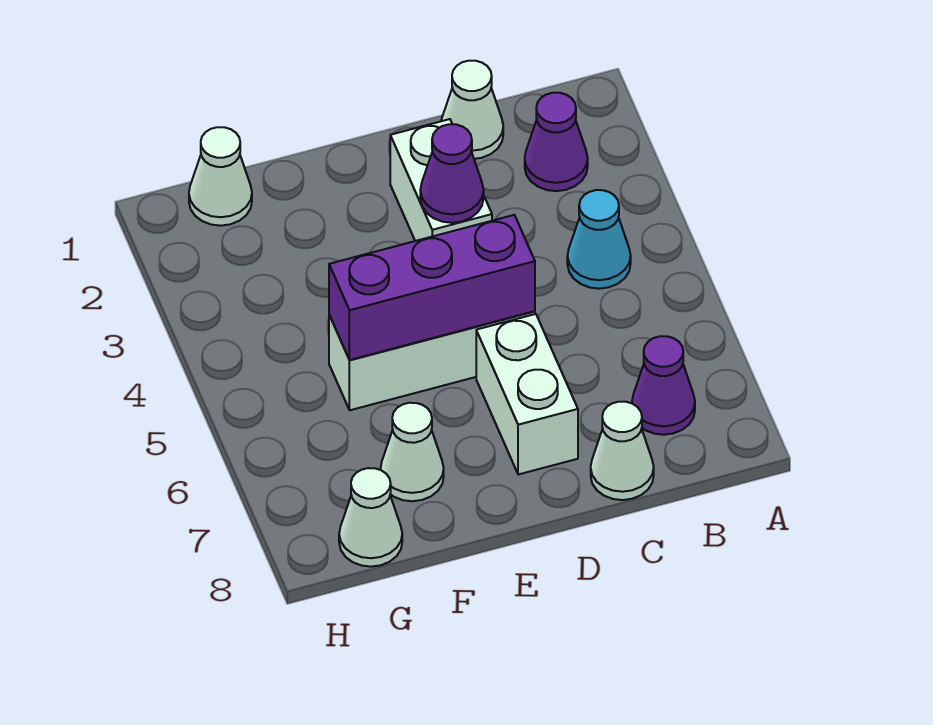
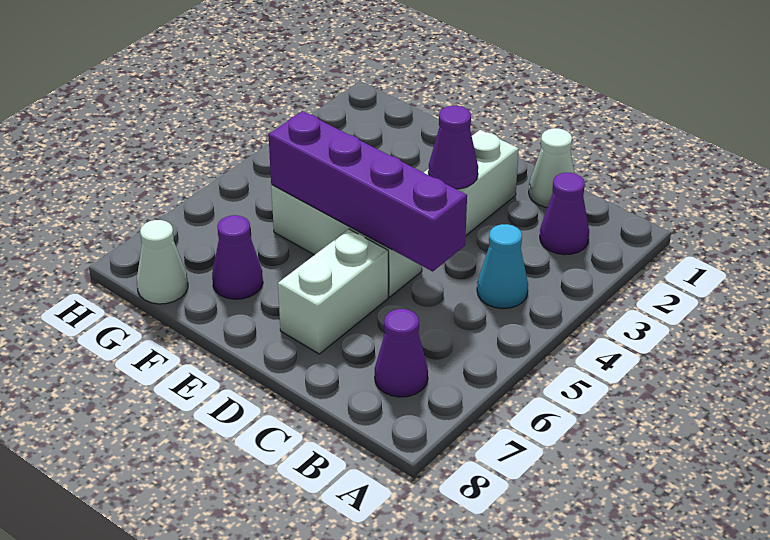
white cone C8 level 1 -> none
purple brick D5:F5 level 2 -> purple brick C5:F5 level 2
white cone F7 level 1 -> purple cone F7 level 1
white cone G1 level 1 -> none

